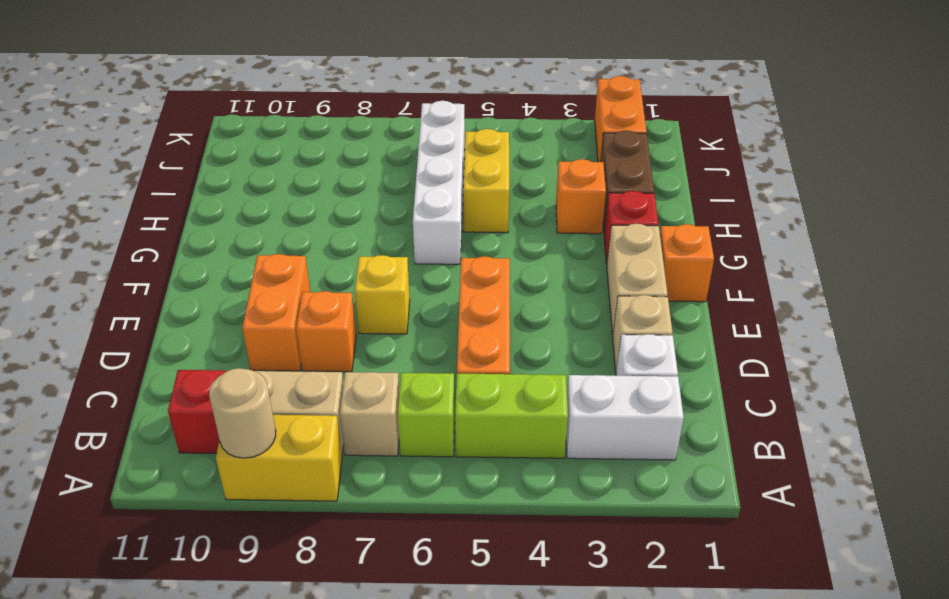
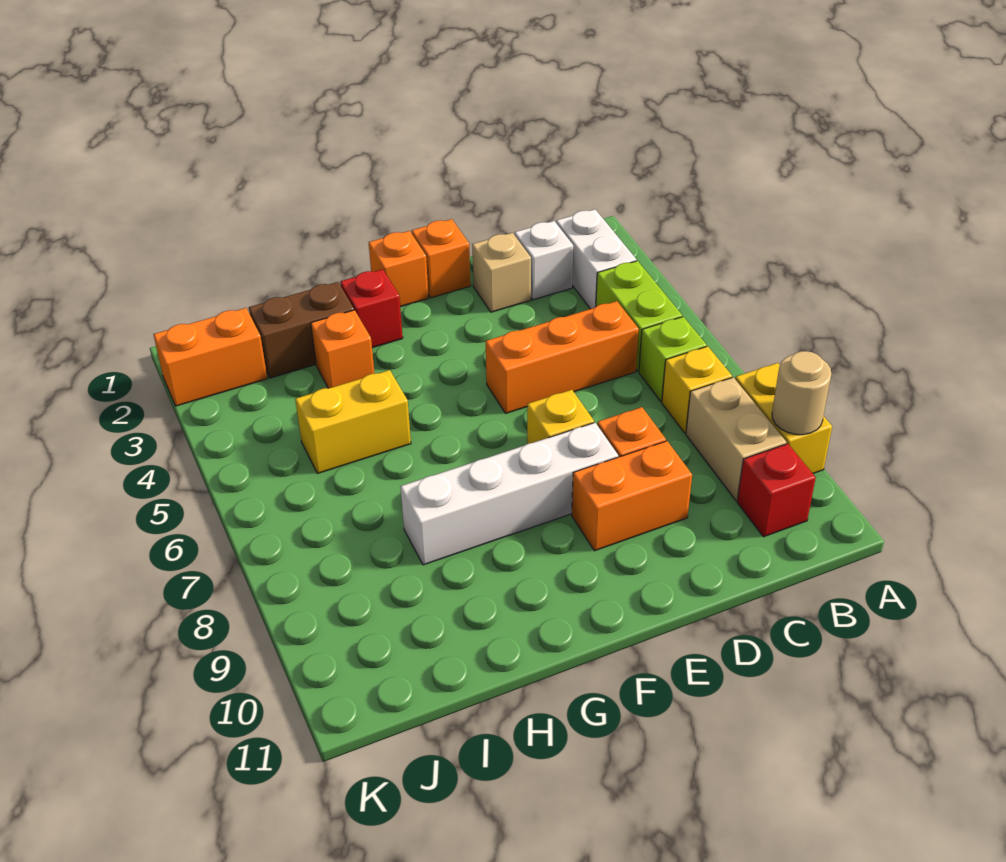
tan brick B7 level 1 -> yellow brick B7 level 1
none -> orange brick E1 level 1
tan brick E2:F2 level 1 -> none
white brick G6:J6 level 1 -> white brick E8:H8 level 1

